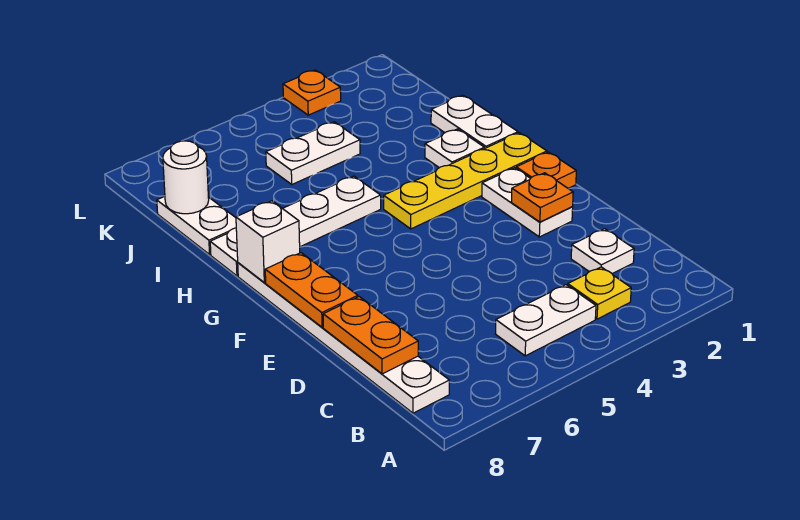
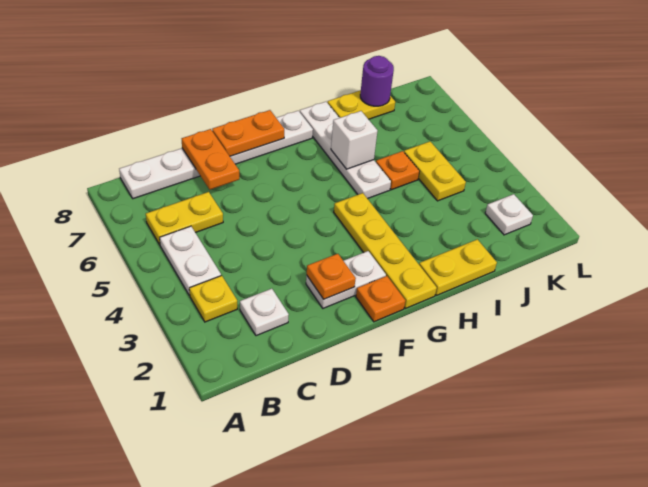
none -> yellow plate B6:C6 level 1
orange plate C8:D8 level 2 -> orange plate D7:D8 level 2
white brick G8 level 2 -> white brick H6 level 2
white plate H1:I1 level 1 -> yellow plate H1:I1 level 1
white plate H2 level 1 -> white plate K2 level 1
white plate I8:J8 level 1 -> yellow plate I8:J8 level 1
white plate J4:J5 level 1 -> yellow plate J4:J5 level 1
white round brick J8 level 2 -> purple round brick J8 level 2
orange plate L3 level 1 -> orange plate I5 level 1

